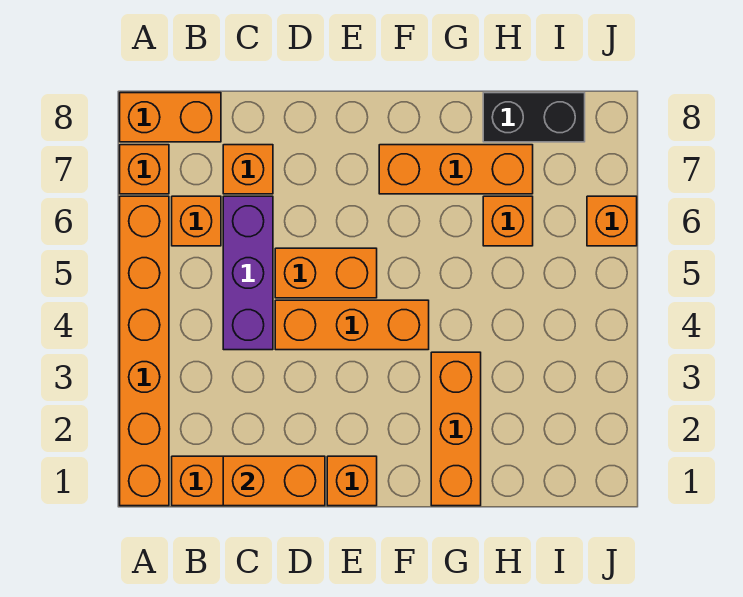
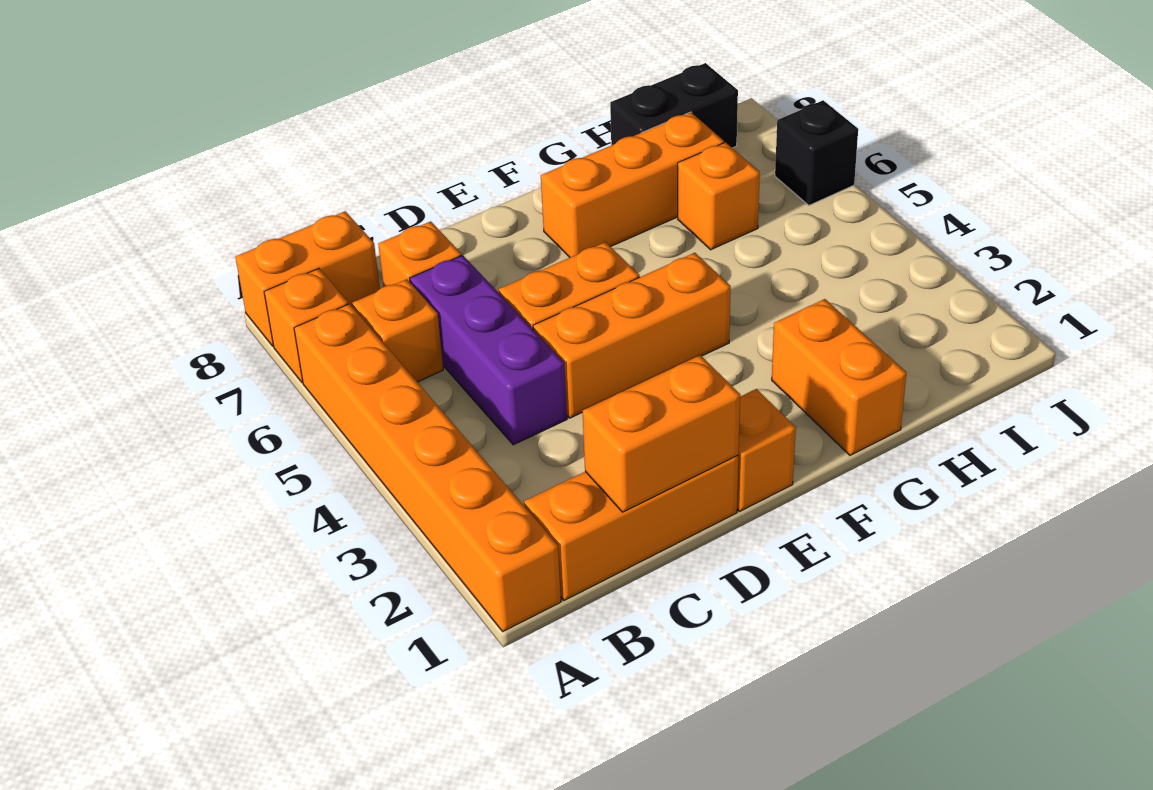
orange brick G1:G3 level 1 -> orange brick G1:G2 level 1
orange brick J6 level 1 -> black brick J6 level 1

